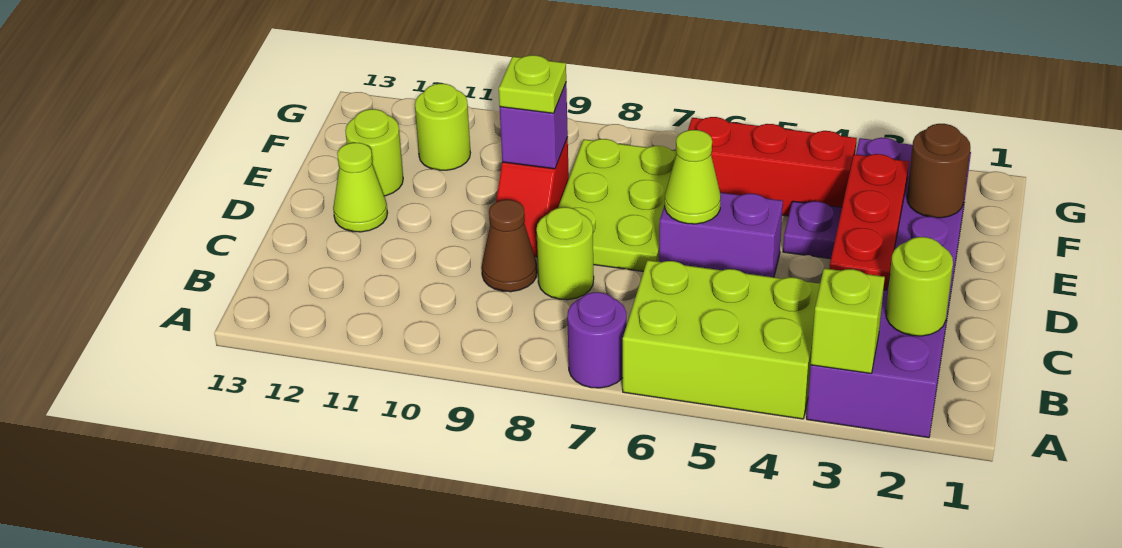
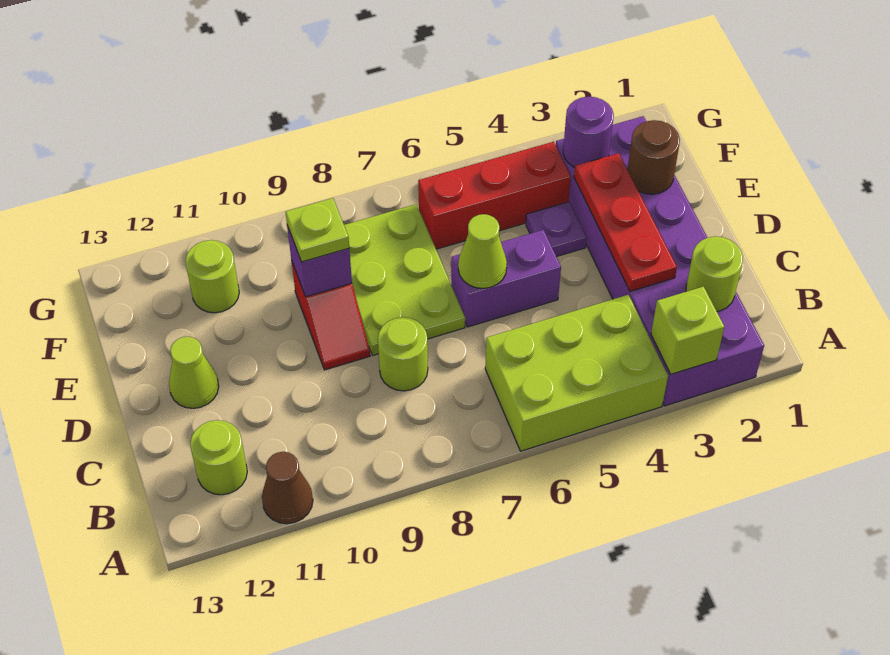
purple round brick A7 level 1 -> purple round brick F3 level 2
brown cone C9 level 1 -> brown cone A11 level 1
lime round brick E12 level 1 -> lime round brick B12 level 1

